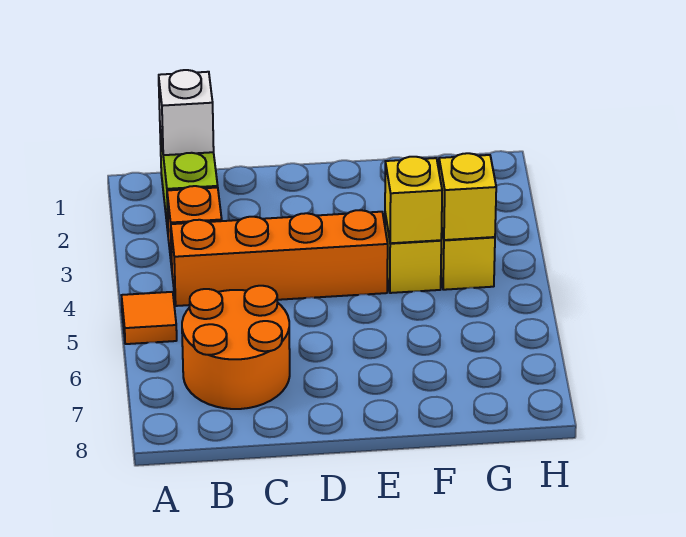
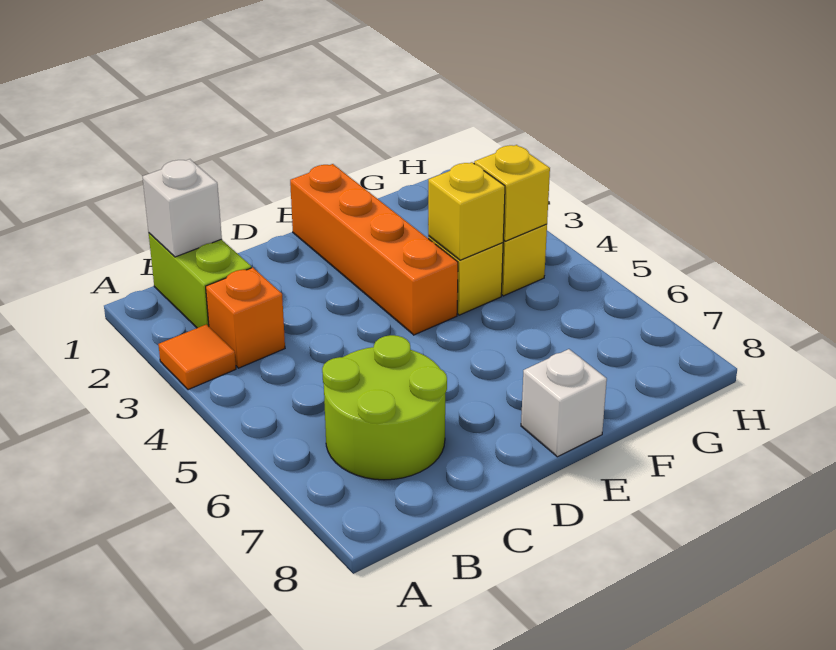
orange tile A5 level 1 -> orange tile A3 level 1
orange brick B4:E4 level 1 -> orange brick E1:E4 level 1
orange round brick B6:C7 level 1 -> lime round brick B6:C7 level 1
none -> white brick E8 level 1

